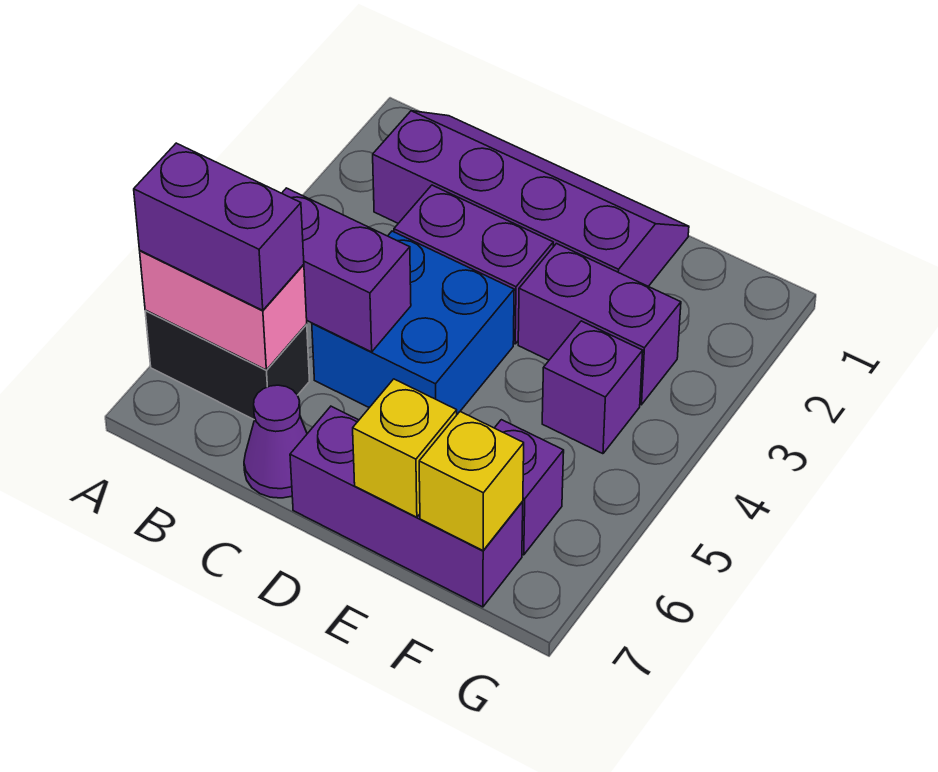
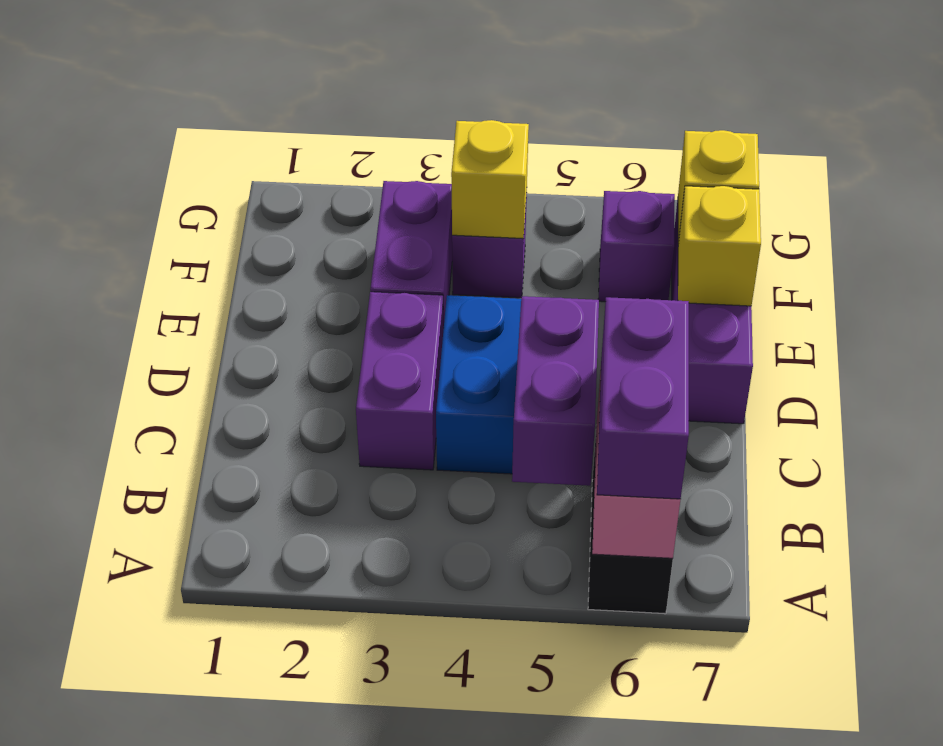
purple slope B1:E2 level 1 top 2 -> none
purple cone C7 level 1 -> none
none -> yellow brick F4 level 2

